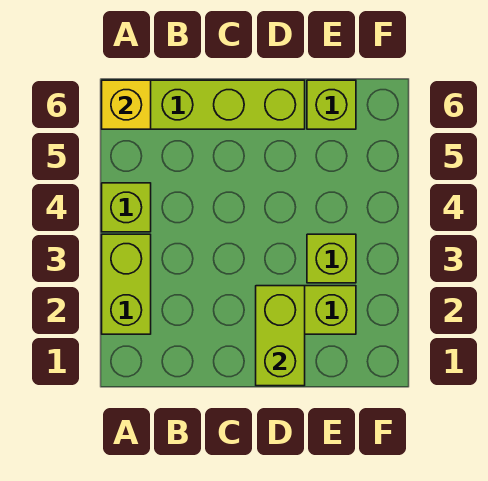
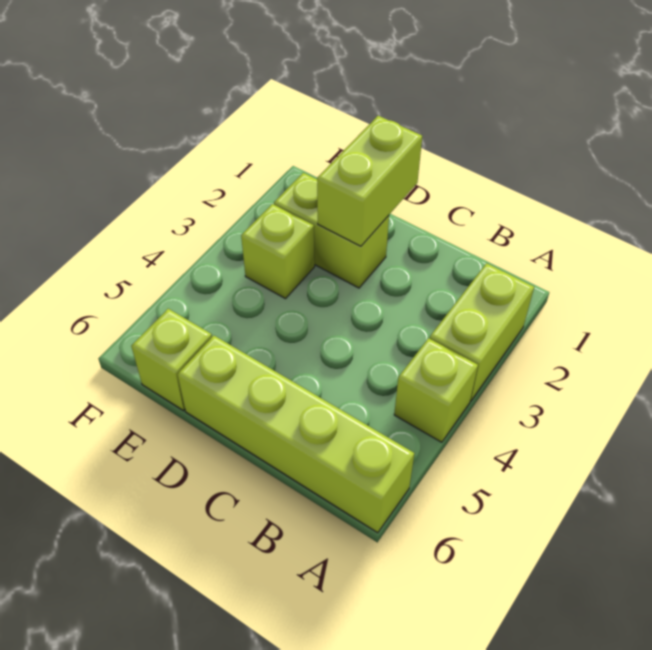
yellow brick A6 level 2 -> none

